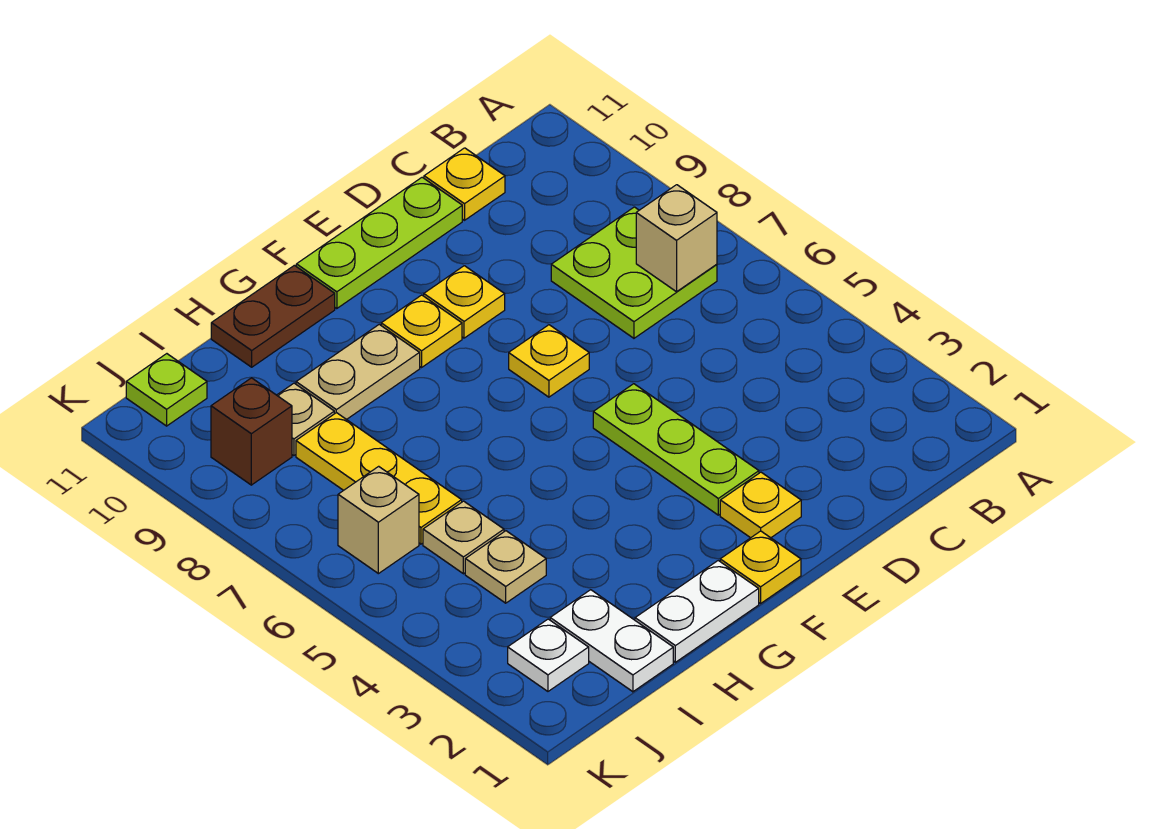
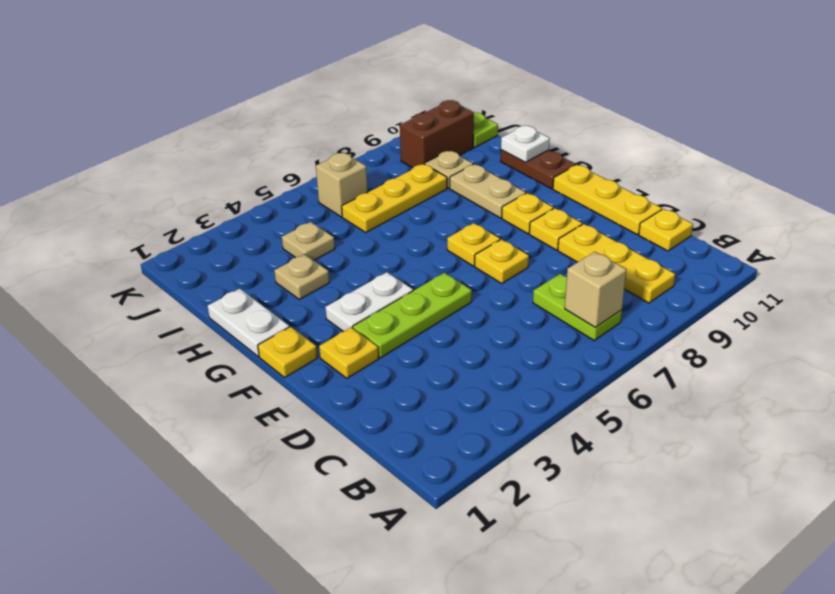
lime plate B7:C8 level 1 -> lime plate B7:C7 level 1
none -> yellow plate B9:D9 level 1
lime plate D11:F11 level 1 -> yellow plate D11:F11 level 1
none -> yellow plate F7 level 1
white plate I1:I2 level 1 -> white plate F3:F4 level 1
tan plate I5 level 1 -> tan plate H3 level 1
white plate J2 level 1 -> white plate H11 level 2
brown brick J9 level 1 -> brown brick J9:J10 level 1

